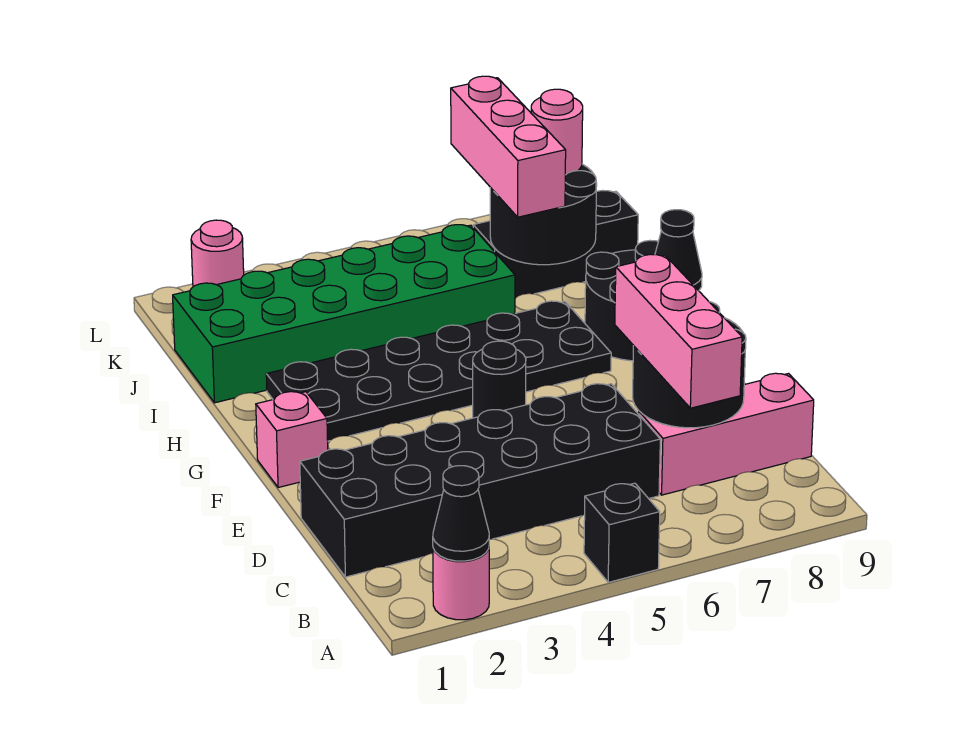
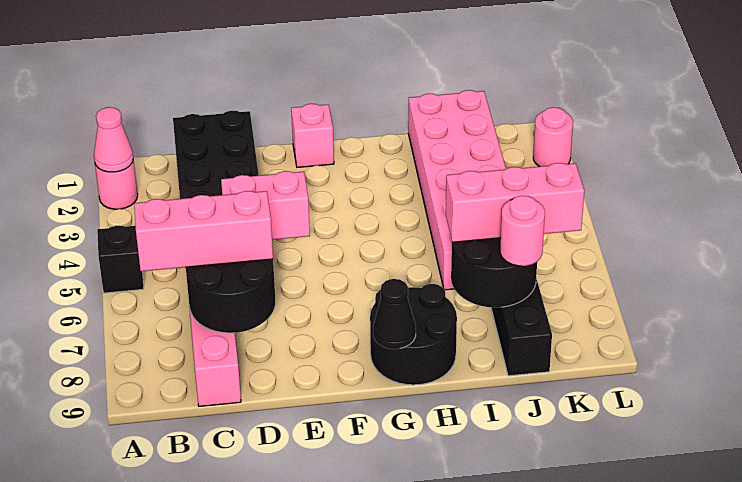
black cone A2 level 2 -> pink cone A2 level 2
none -> pink brick D5:E5 level 2
black round brick F5 level 1 -> none
black plate G2:H7 level 1 -> none
green brick I1:J6 level 1 -> pink brick I1:J6 level 1

